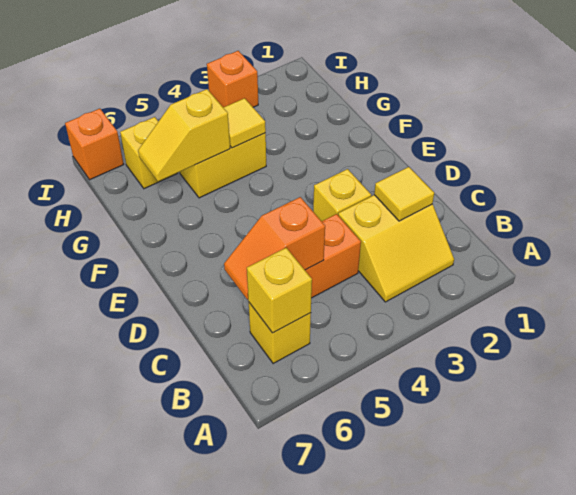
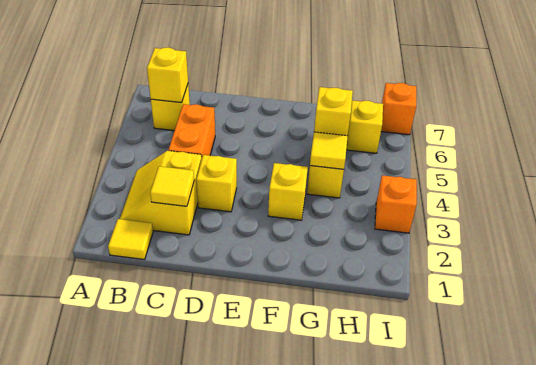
none -> yellow tile B1 level 1
orange slope C5:C6 level 2 top 5 -> none
none -> yellow brick F3 level 1

